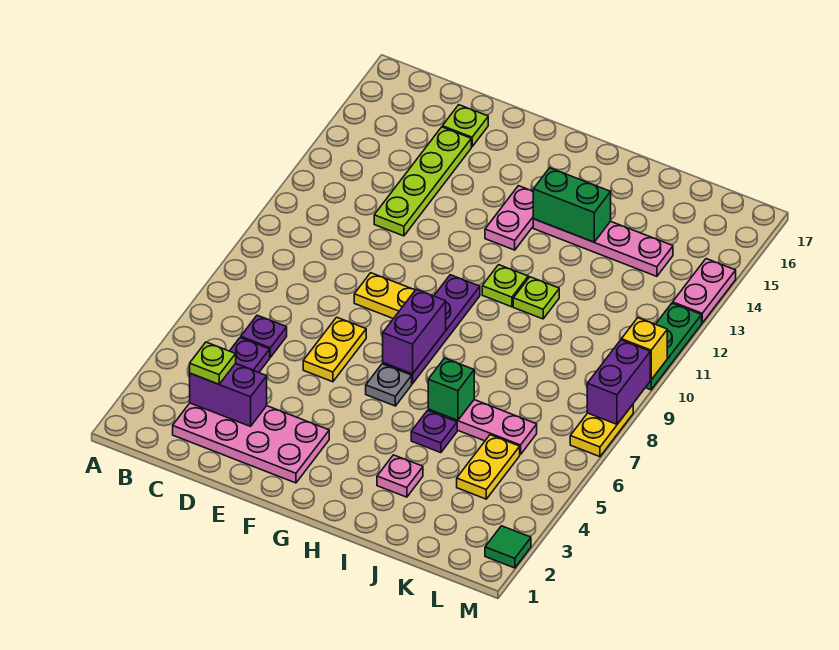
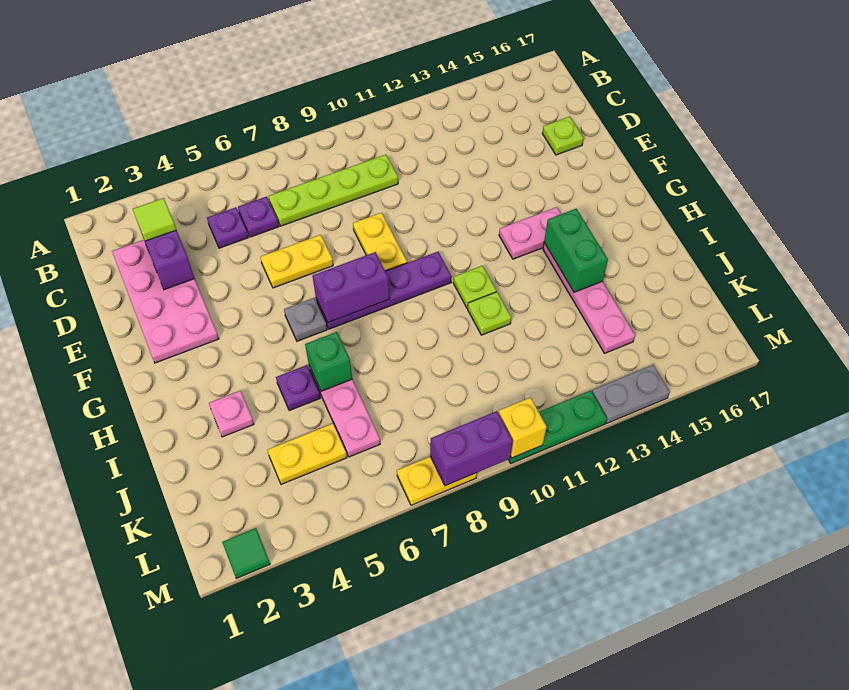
lime plate C3 level 3 -> lime tile C3 level 3
lime plate D12:D15 level 1 -> lime plate C7:C10 level 1
pink plate M13:M14 level 1 -> grey plate M13:M14 level 1

